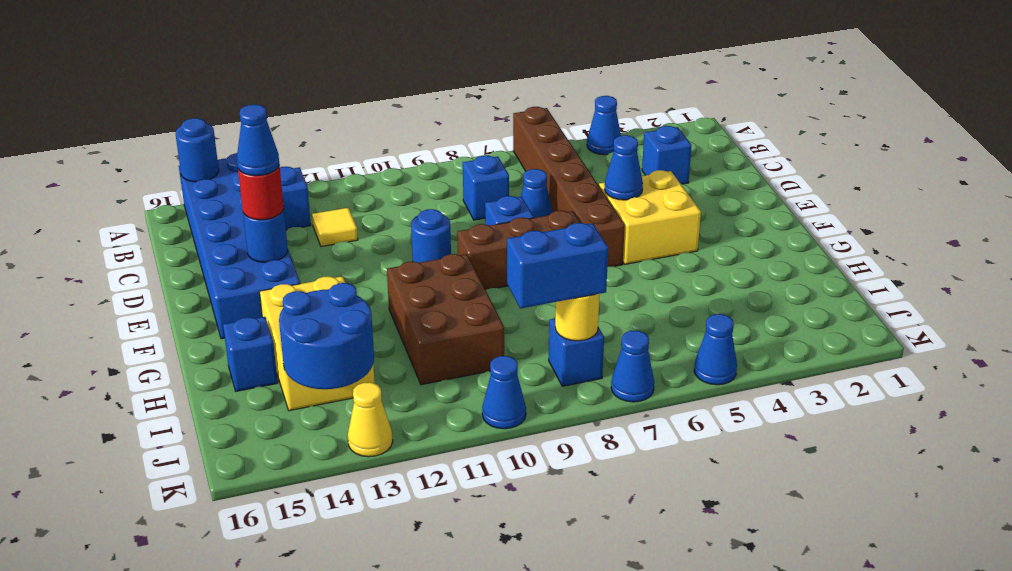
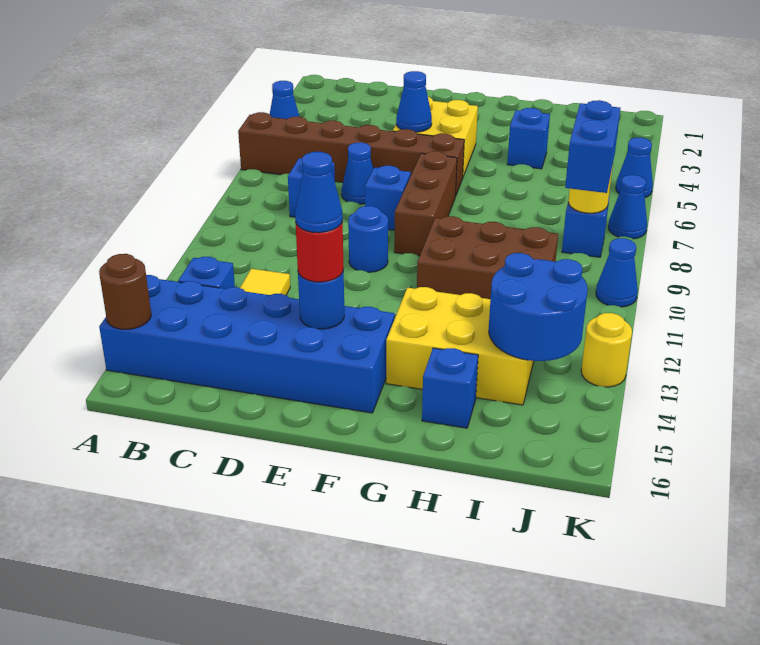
blue round brick A15 level 2 -> brown round brick A15 level 2
blue brick C3 level 1 -> blue brick H4 level 1
yellow cone K13 level 1 -> yellow round brick K13 level 1

